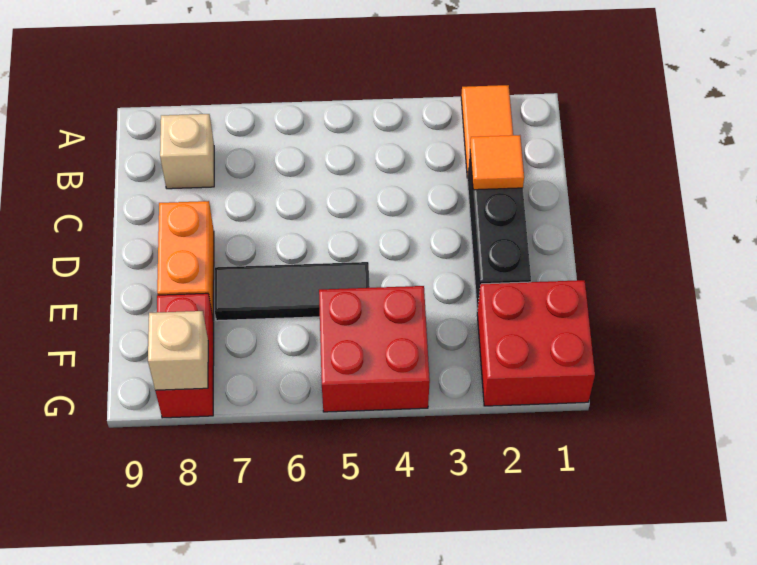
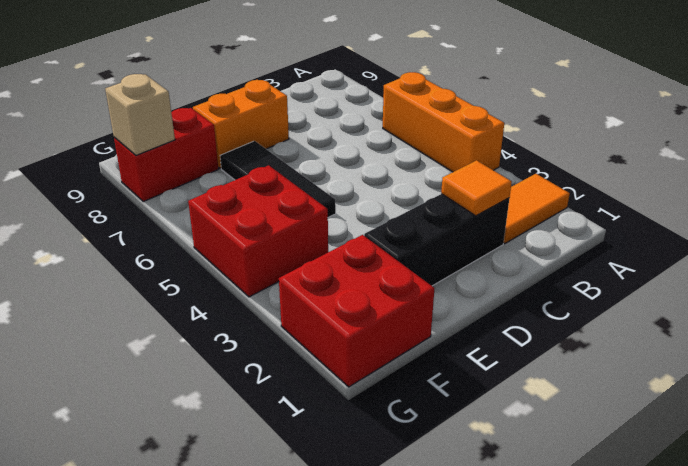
none -> orange brick A4:A6 level 1
tan brick B8 level 1 -> none

